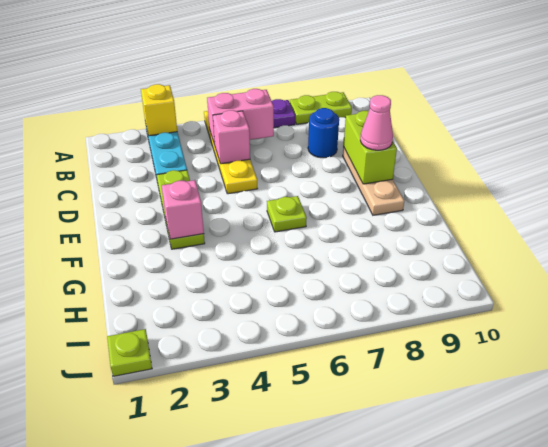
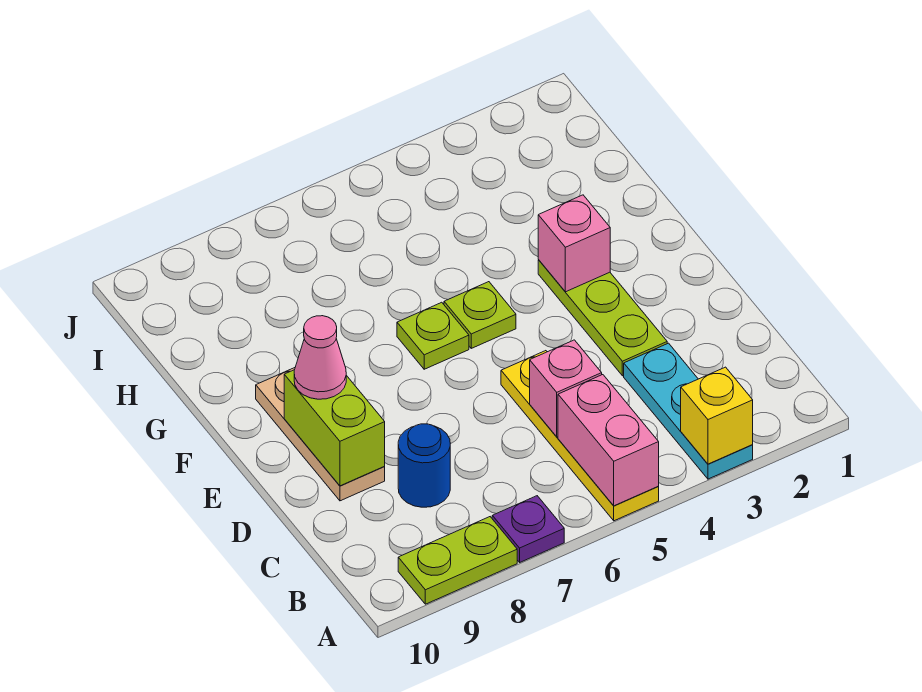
pink brick B5:B6 level 2 -> pink brick A5:B5 level 2
lime plate J1 level 1 -> lime plate F5 level 1

